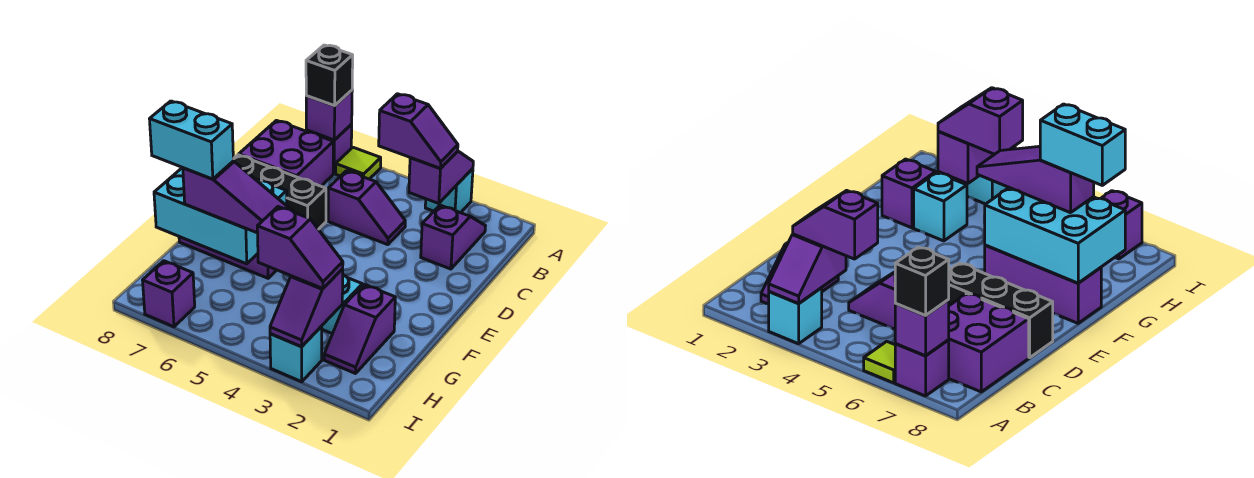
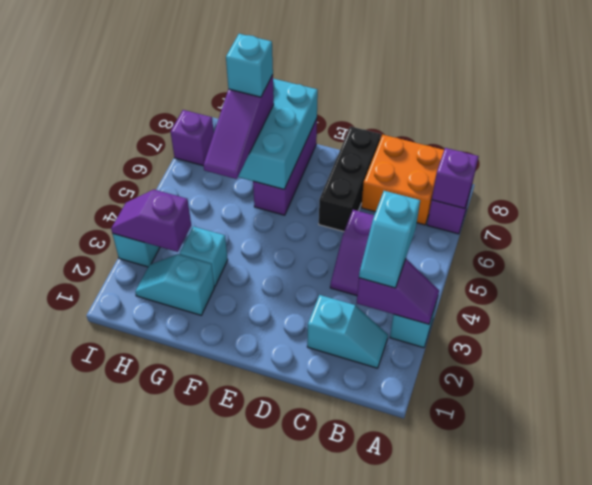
lime tile A6 level 1 -> none
black brick A7 level 3 -> none
purple slope B2:C2 level 1 top C -> cyan slope B2:C2 level 1 top C
purple slope B3:B4 level 3 top 4 -> cyan slope B3:B4 level 3 top 4
purple brick B7:C8 level 1 -> orange brick B7:C8 level 1
purple slope G2:H2 level 1 top G -> cyan slope G2:H2 level 1 top G
cyan brick G7:G8 level 4 -> cyan brick G7 level 4
purple slope H3:H4 level 3 top 4 -> none

